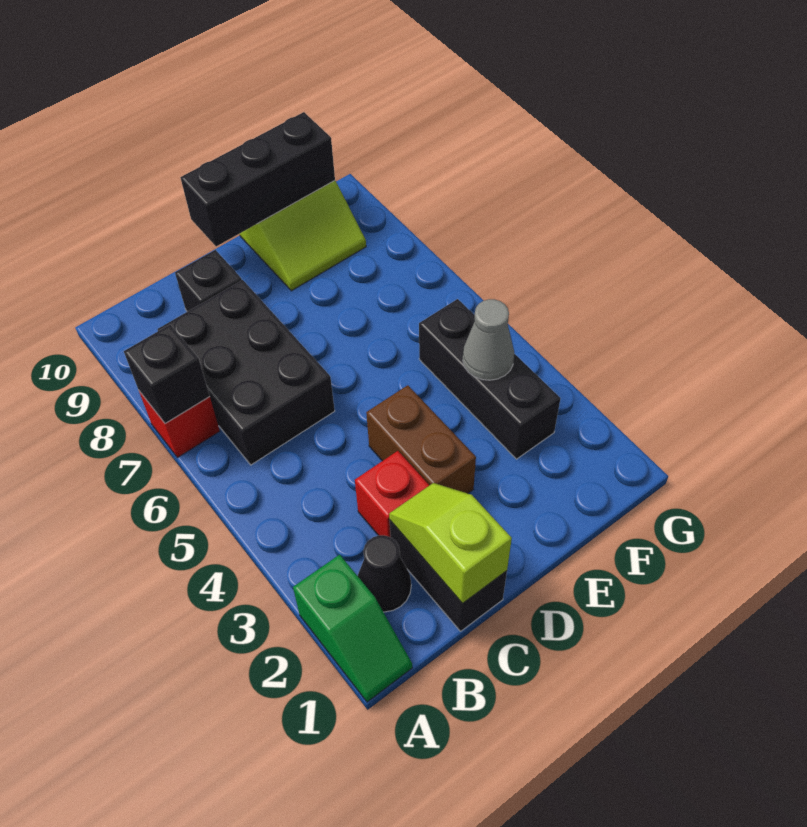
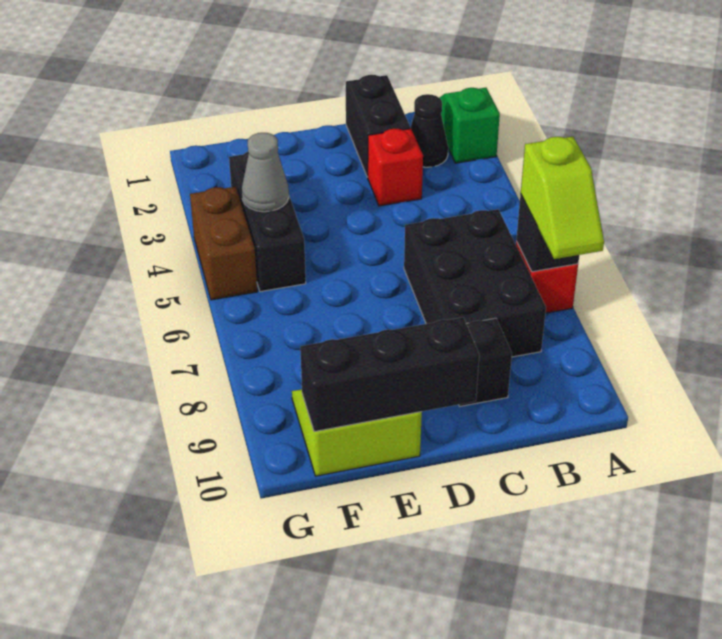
lime slope C1:C2 level 2 top 1 -> lime slope A7:A8 level 3 top 7
brown brick D3:D4 level 1 -> brown brick G4:G5 level 1

